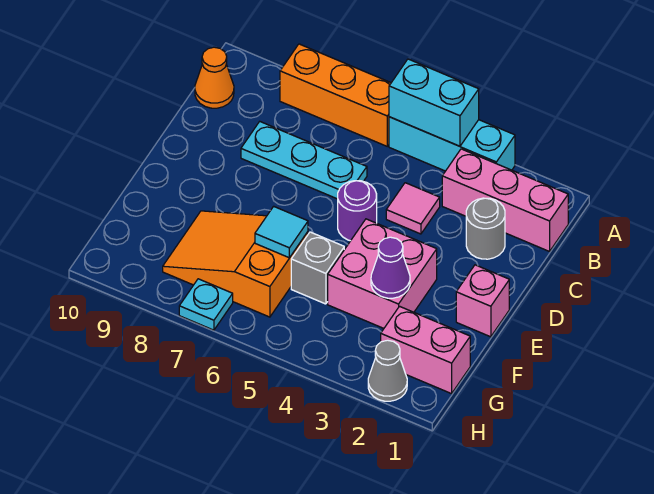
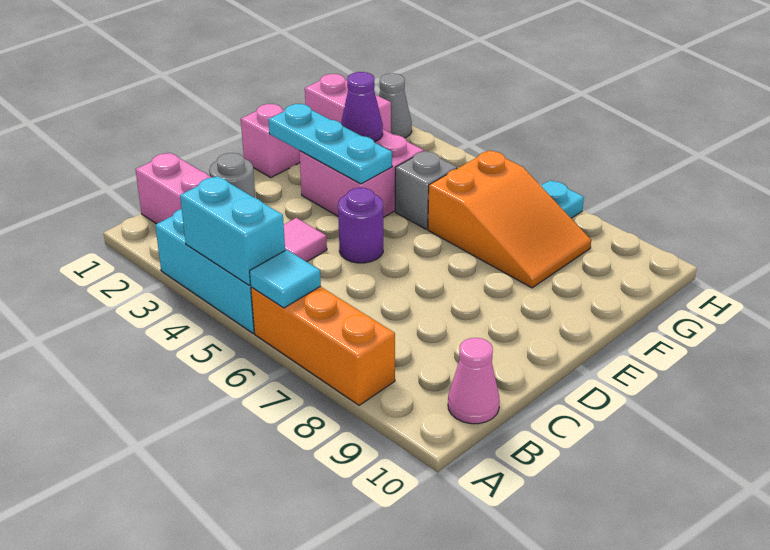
orange cone B10 level 1 -> pink cone B10 level 1
cyan plate C6:C8 level 1 -> cyan plate E2:E4 level 2
cyan tile F6 level 2 -> cyan tile A6 level 2

